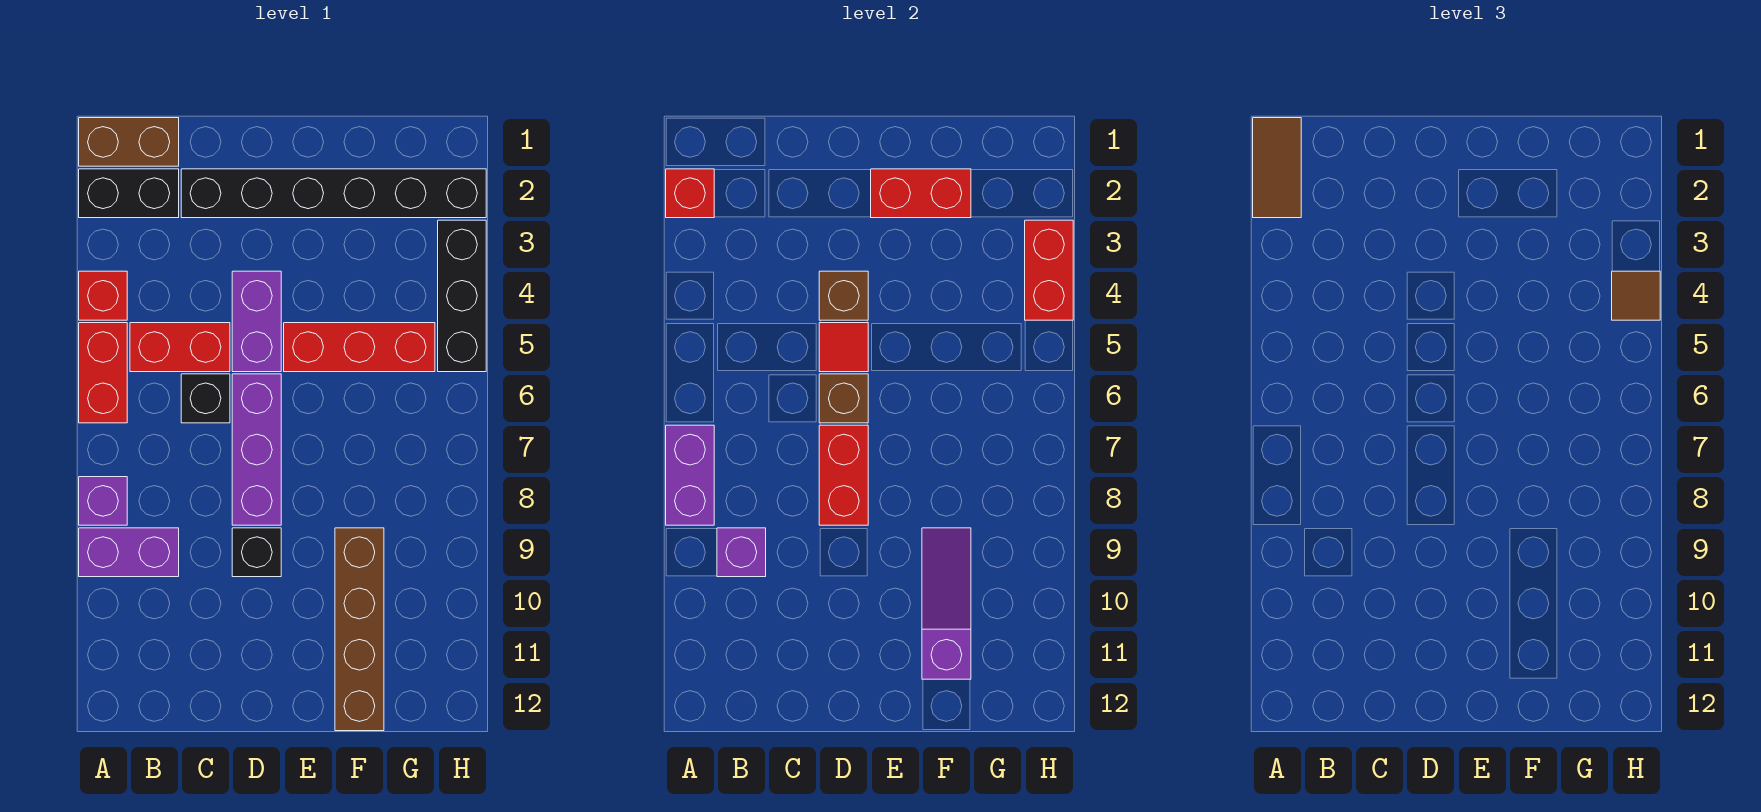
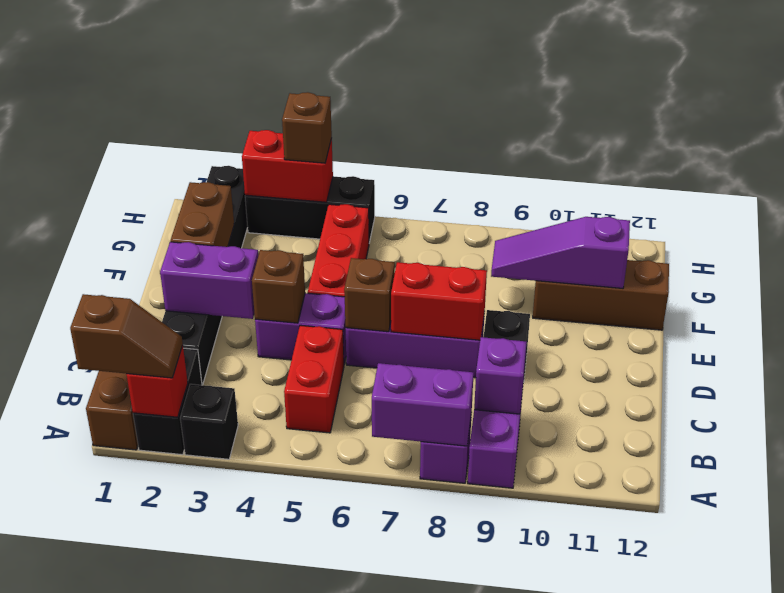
brown tile A1:A2 level 3 -> brown slope A1:A2 level 3 top 1
red brick A4 level 1 -> none
red brick A5:A6 level 1 -> none
black brick C6 level 1 -> black brick A3 level 1
none -> purple brick D2:D3 level 2
red tile D5 level 2 -> none
red brick E2:F2 level 2 -> brown brick E2:F2 level 2
brown brick F9:F12 level 1 -> brown brick F10:F12 level 1
brown tile H4 level 3 -> brown brick H4 level 3

